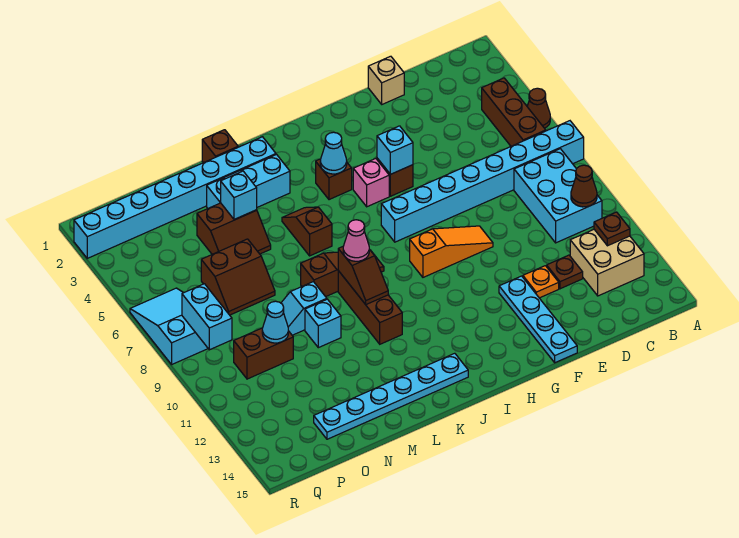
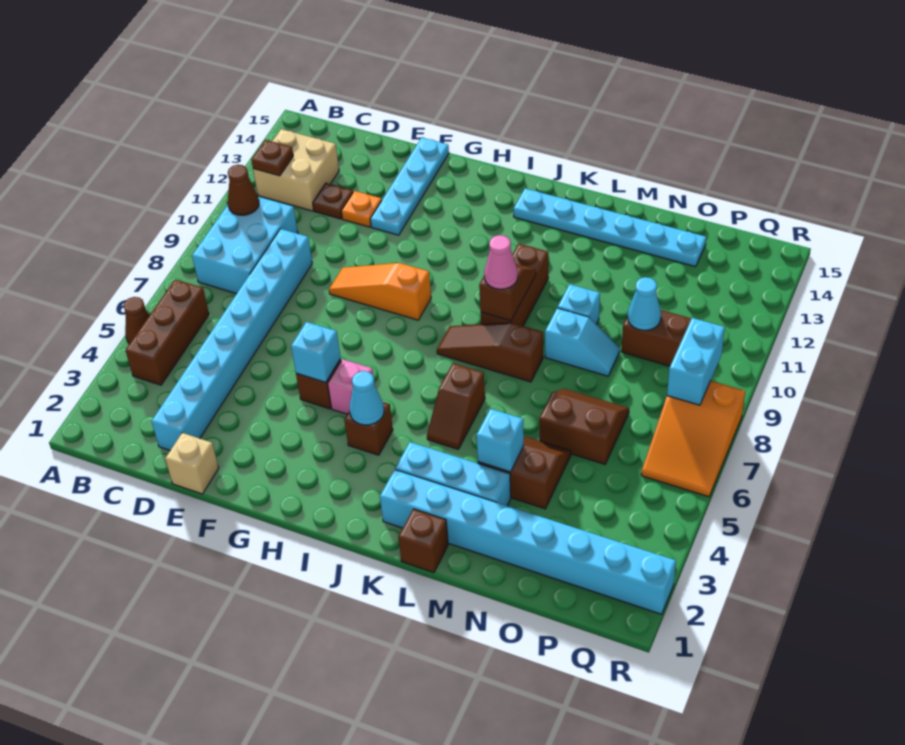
cyan brick A7:H7 level 1 -> cyan brick D2:D9 level 1
cyan slope Q6:R8 level 1 top 8 -> orange slope Q6:R8 level 1 top 8

